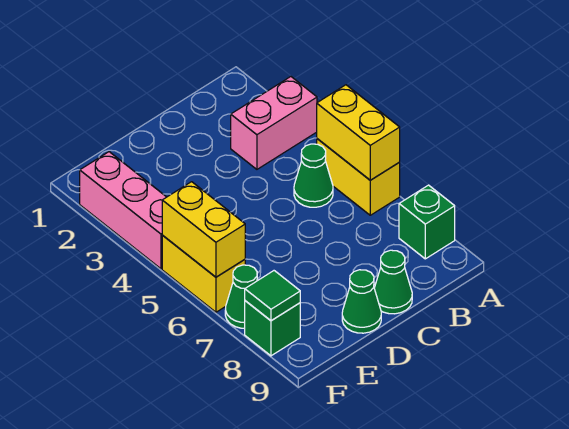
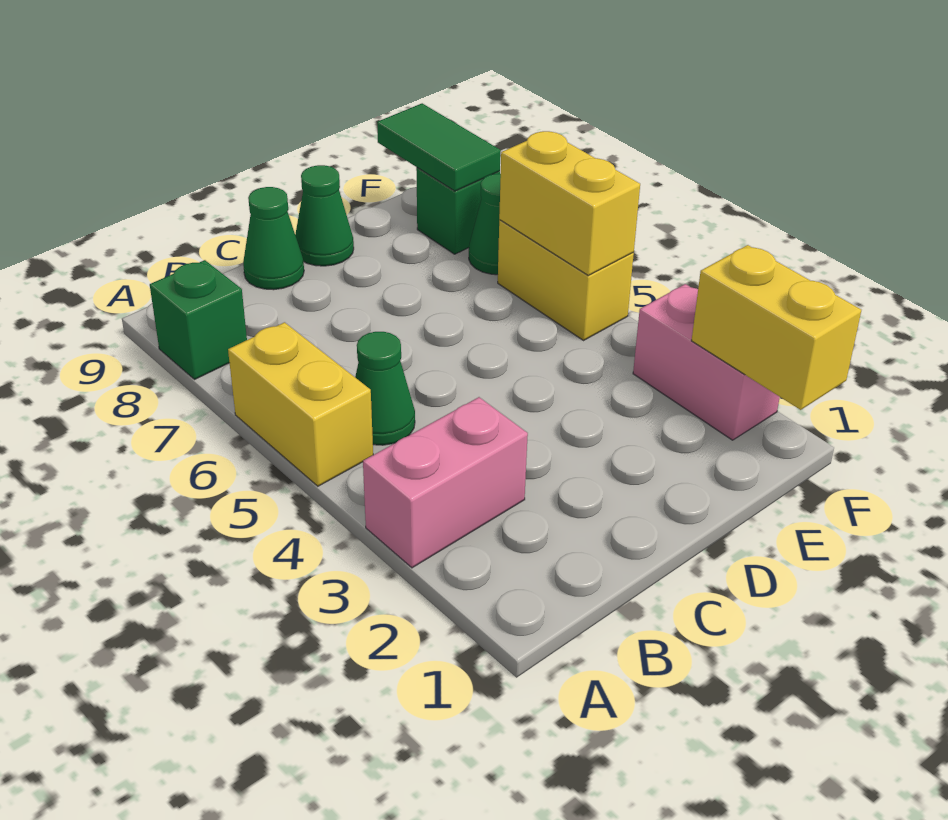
yellow brick A5:A6 level 2 -> yellow brick F1:F2 level 2
pink brick F2:F4 level 1 -> pink brick F2:F3 level 1
green tile F8 level 2 -> green tile F8:F9 level 2

